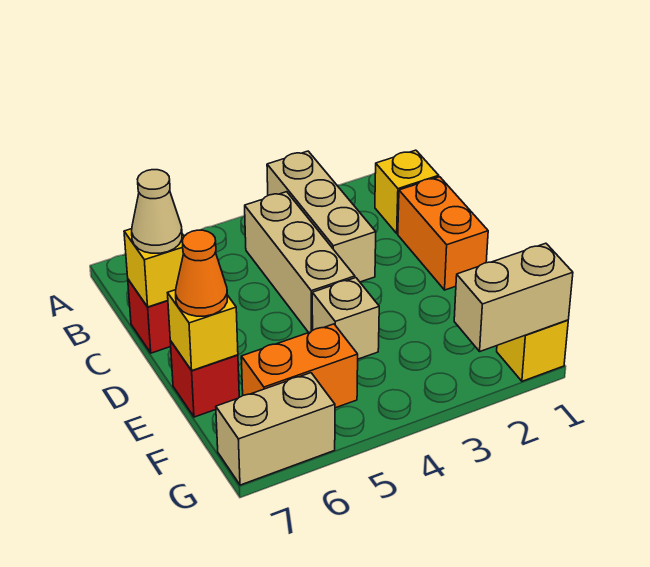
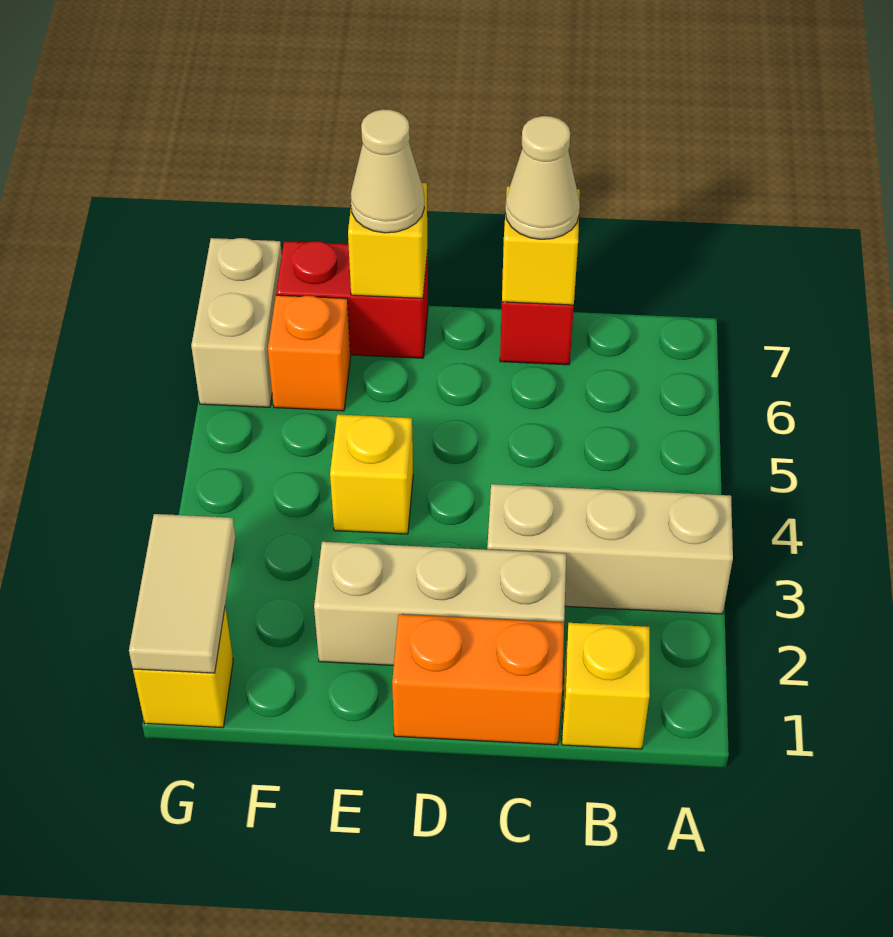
tan brick B4:D4 level 1 -> tan brick C2:E2 level 1
tan brick E4 level 1 -> yellow brick E4 level 1
red brick E7 level 1 -> red brick E7:F7 level 1
orange cone E7 level 3 -> tan cone E7 level 3
orange brick F5:F6 level 1 -> orange brick F6 level 1
tan brick G1:G2 level 2 -> tan tile G1:G2 level 2

